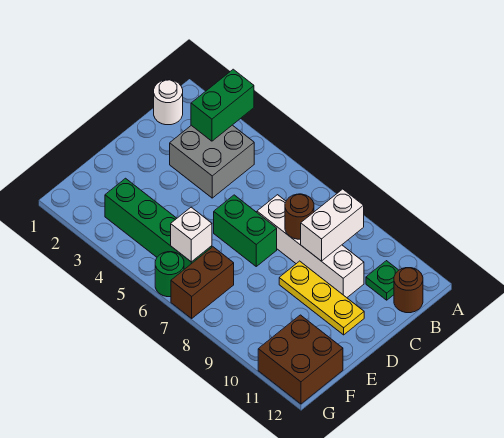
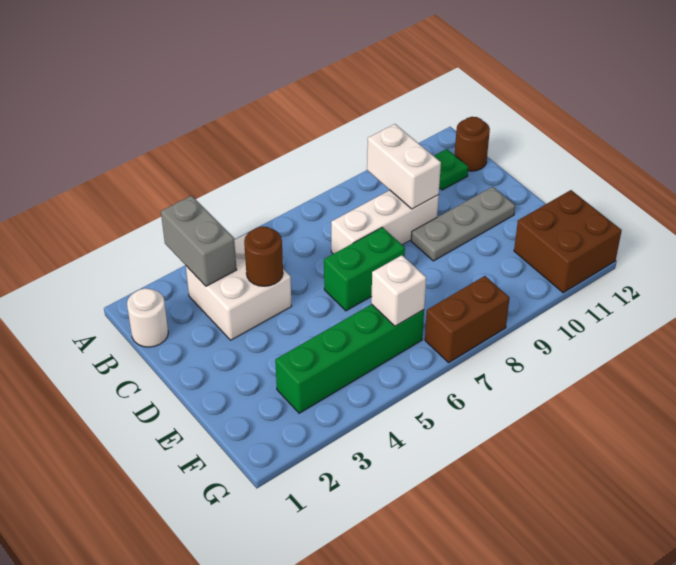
green brick A3:B3 level 2 -> grey brick A3:B3 level 2
grey brick B3:C4 level 1 -> white brick B3:C4 level 1
white brick C7:C10 level 1 -> white brick C7:C9 level 1
brown round brick C8 level 2 -> brown round brick C4 level 2
yellow plate D9:D11 level 1 -> grey plate D9:D11 level 1
brown brick F7:G7 level 1 -> brown brick G7:G8 level 1
green round brick G6 level 1 -> none

